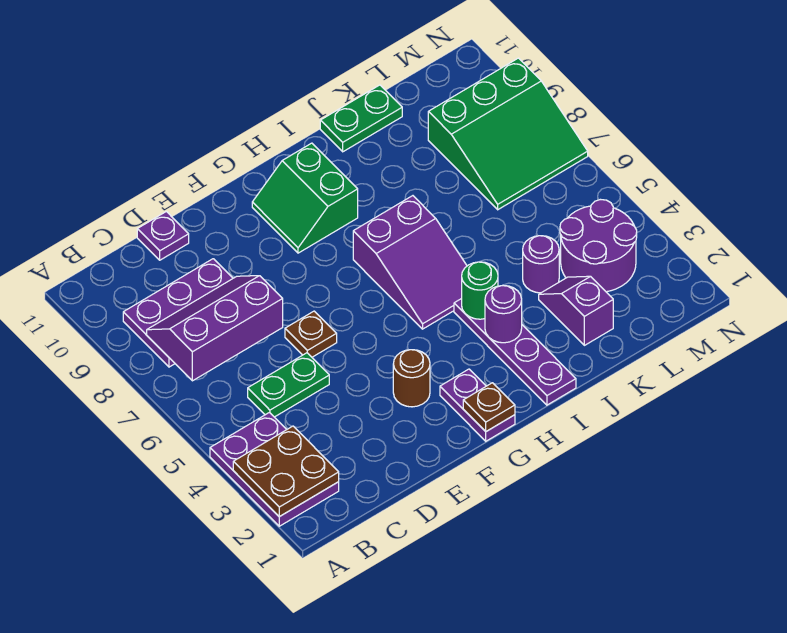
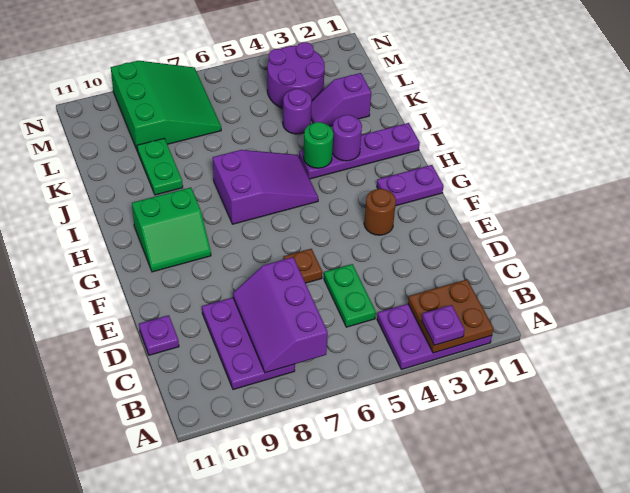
none -> purple plate A3 level 3
brown plate G1 level 2 -> none
green plate J11:K11 level 1 -> green plate J9:K9 level 1

